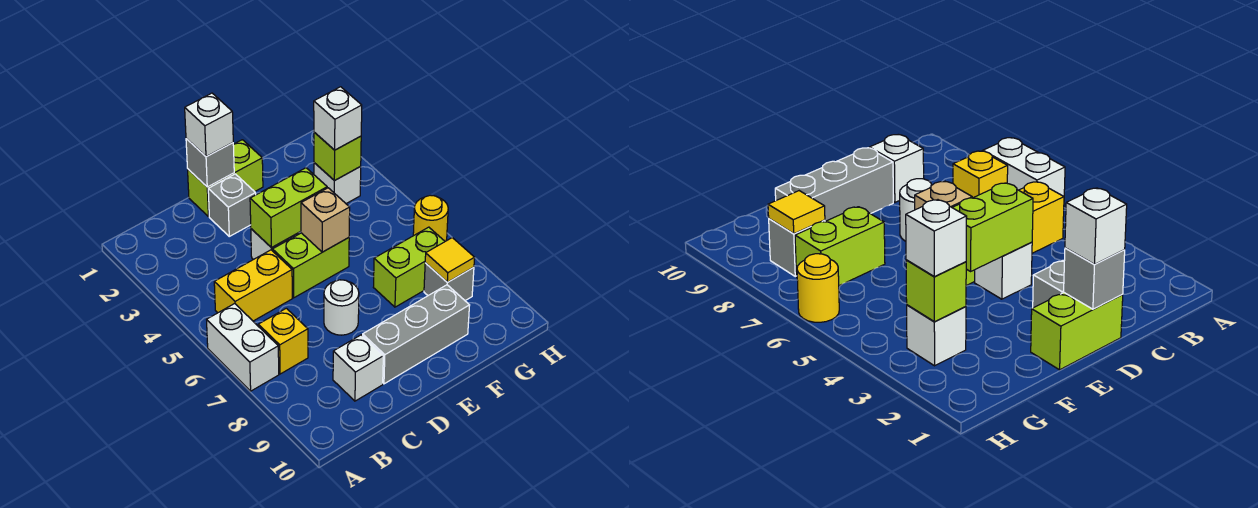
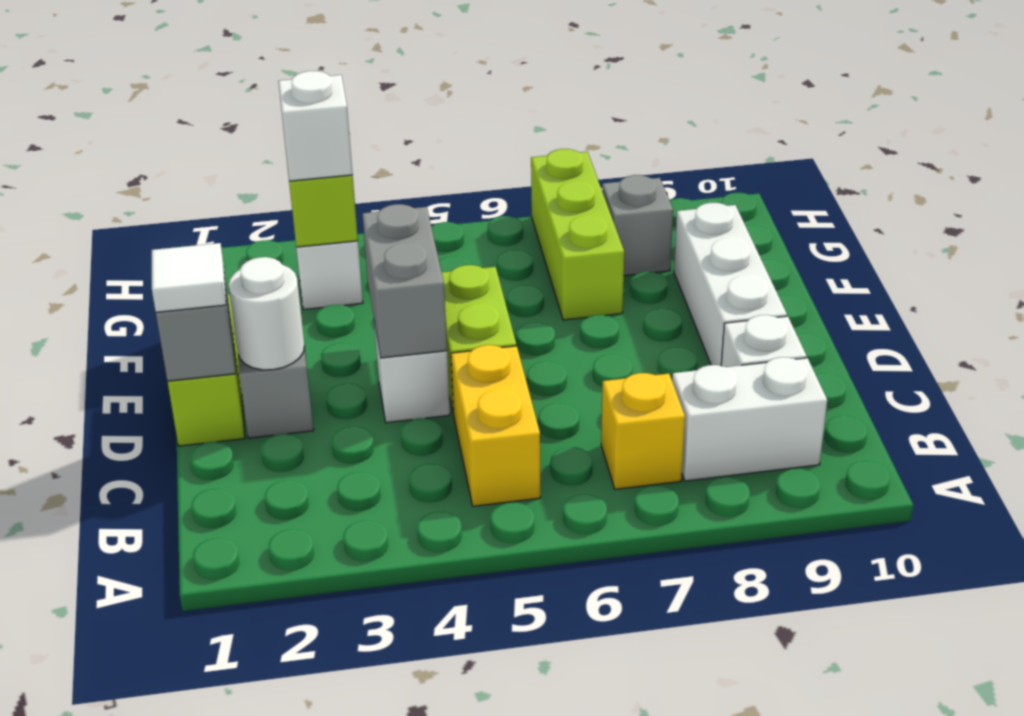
white brick A6:A7 level 1 -> white brick B8:B9 level 1
white brick D1 level 3 -> white tile D1 level 3
lime brick D4:E4 level 2 -> grey brick D4:E4 level 2
white round brick D7 level 1 -> white round brick D2 level 2
grey brick D9:F9 level 1 -> white brick D9:F9 level 1
tan brick E5 level 2 -> none
lime brick F7:G7 level 1 -> lime brick F7:H7 level 1
yellow tile G8 level 2 -> none
yellow round brick H6 level 1 -> none

